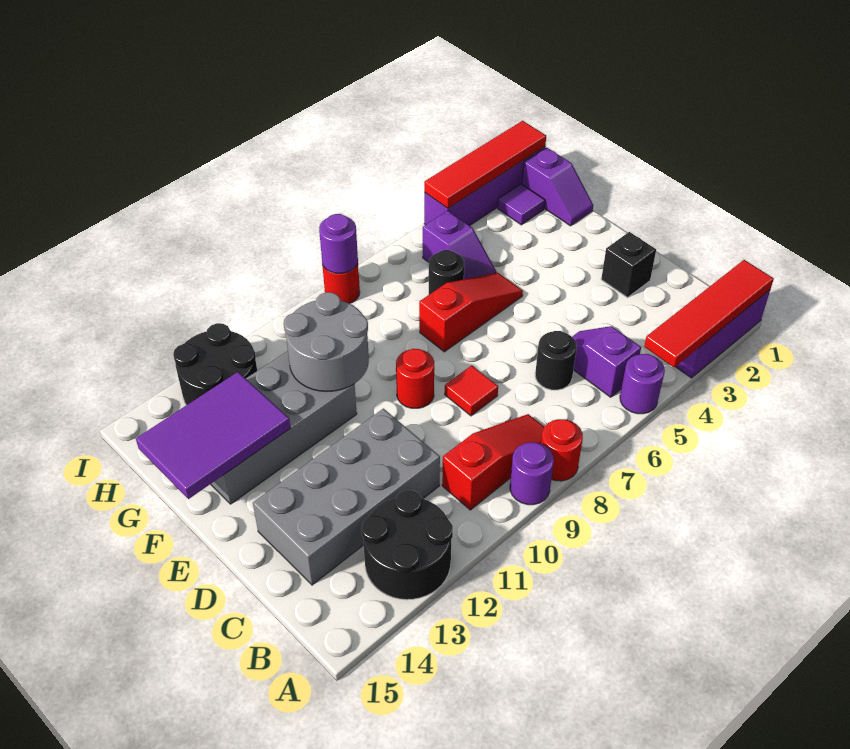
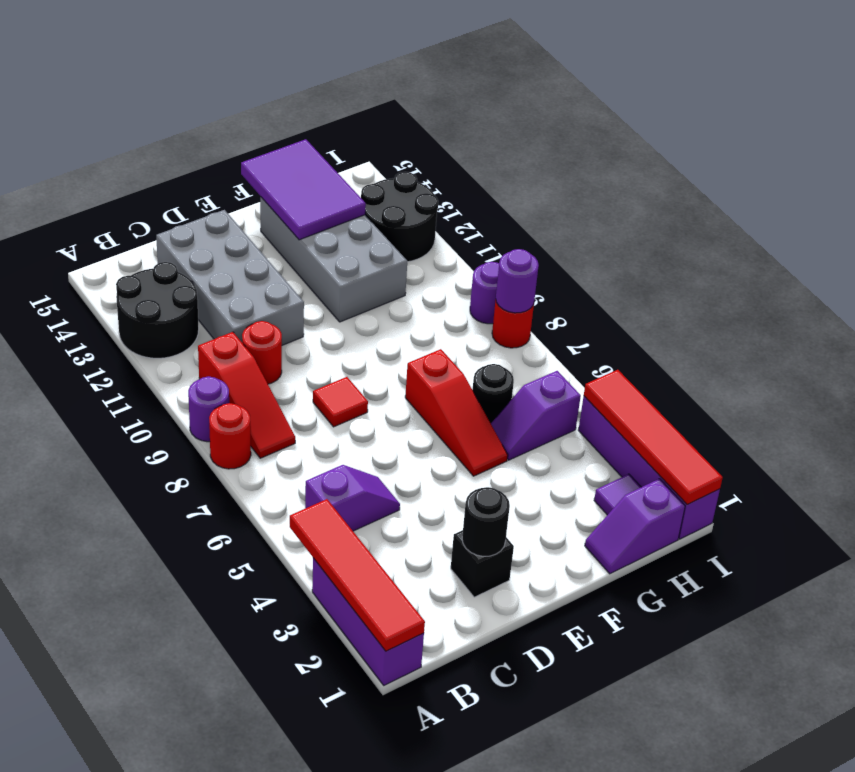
purple round brick A5 level 1 -> purple round brick I9 level 1
black round brick C6 level 1 -> black round brick D2 level 2
red round brick E9 level 1 -> red round brick C10 level 1
grey round brick F10:G11 level 2 -> none

